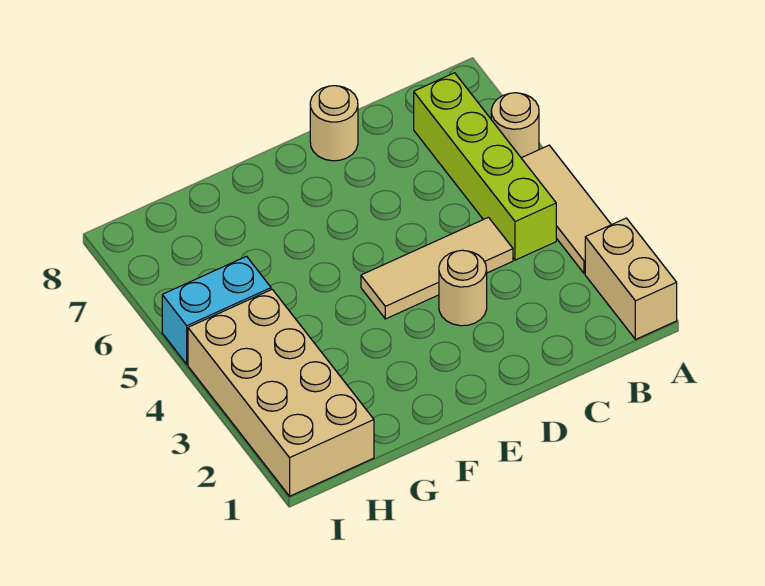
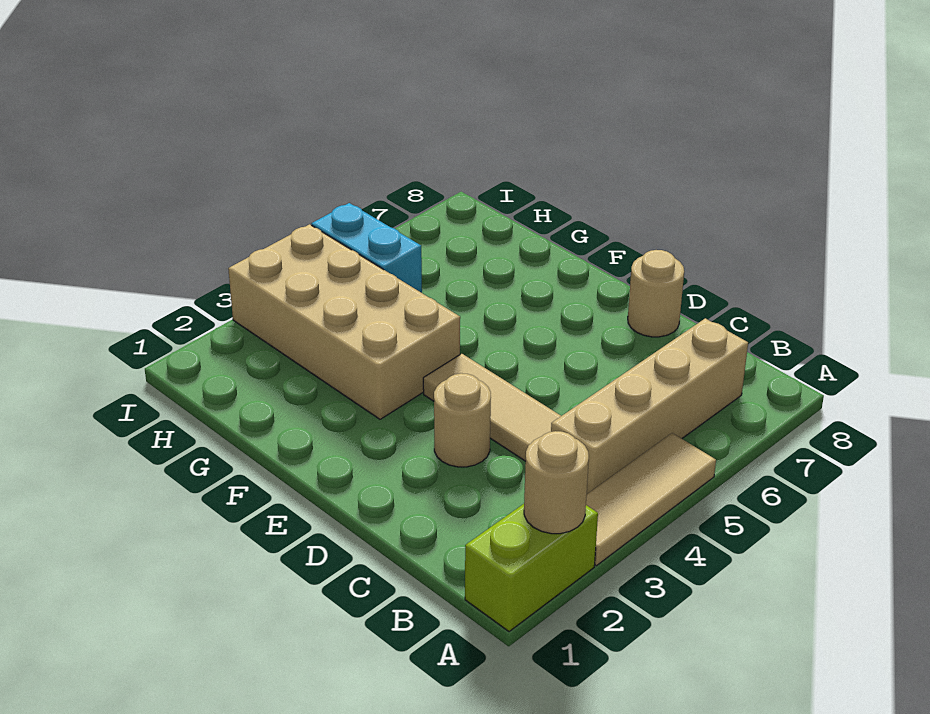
tan brick A1:A2 level 1 -> lime brick A1:A2 level 1
tan round brick A6 level 1 -> tan round brick A2 level 2
lime brick B4:B7 level 1 -> tan brick B4:B7 level 1
tan brick H1:I4 level 1 -> tan brick F3:I4 level 1

